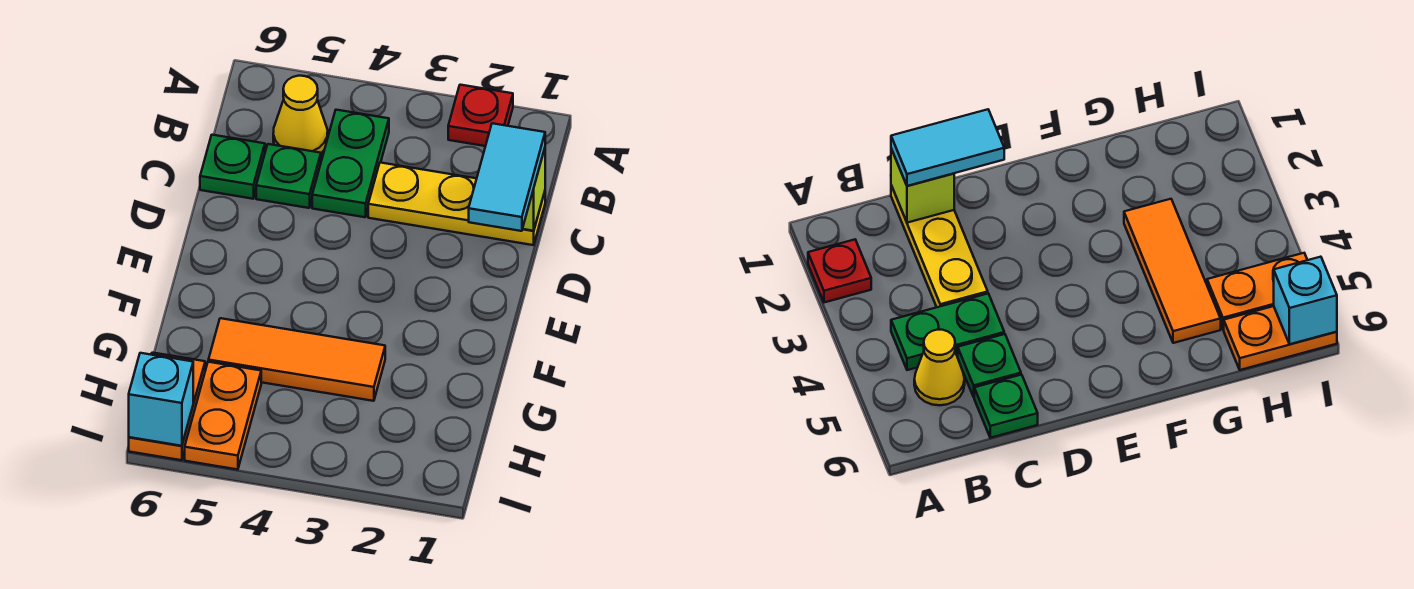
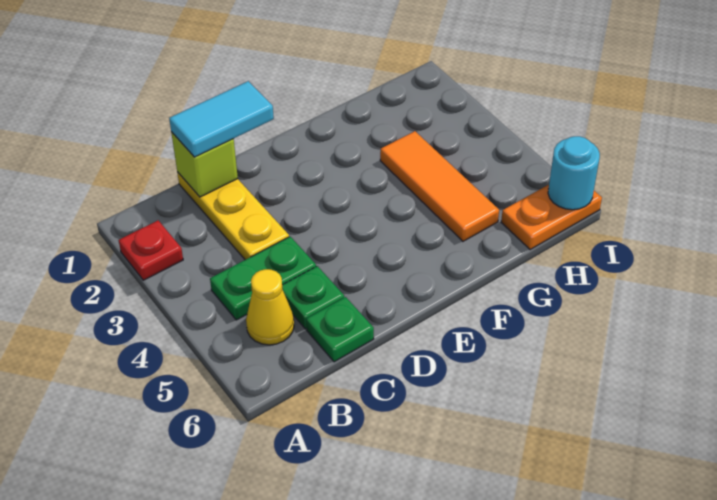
orange plate H5:I5 level 1 -> none
cyan brick I6 level 2 -> cyan round brick I6 level 2

